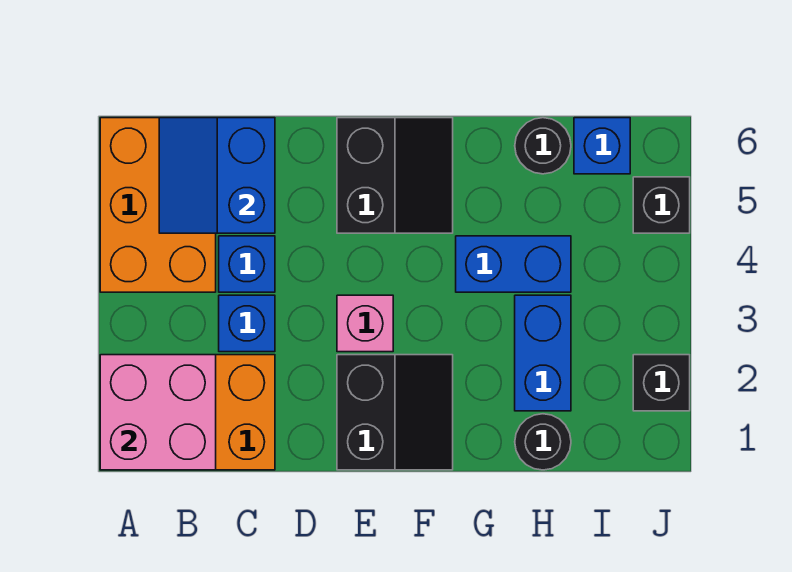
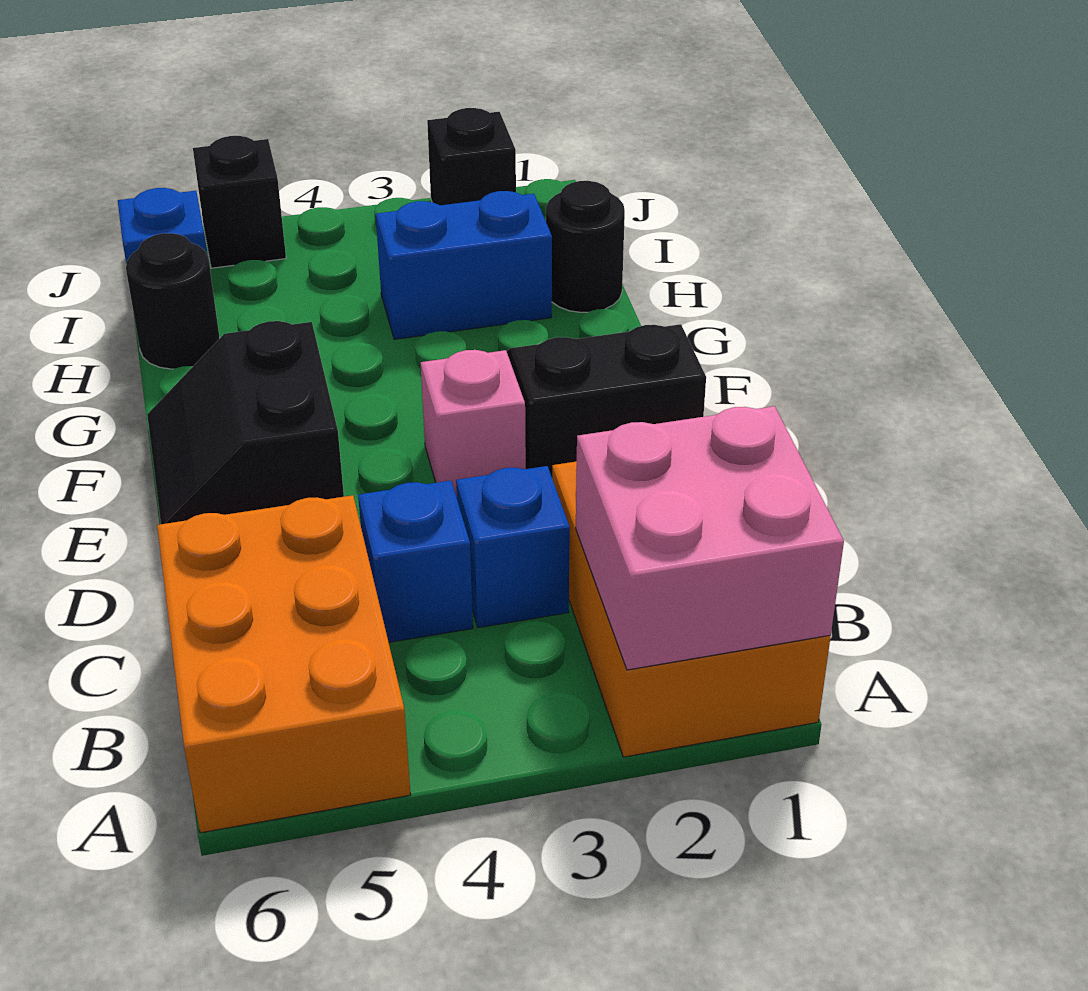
orange brick A4:B6 level 1 -> orange brick A5:C6 level 1
blue slope B5:C6 level 2 top C -> none
black slope E5:F6 level 1 top E -> black slope E5:F6 level 1 top 5
blue brick G4:H4 level 1 -> none

